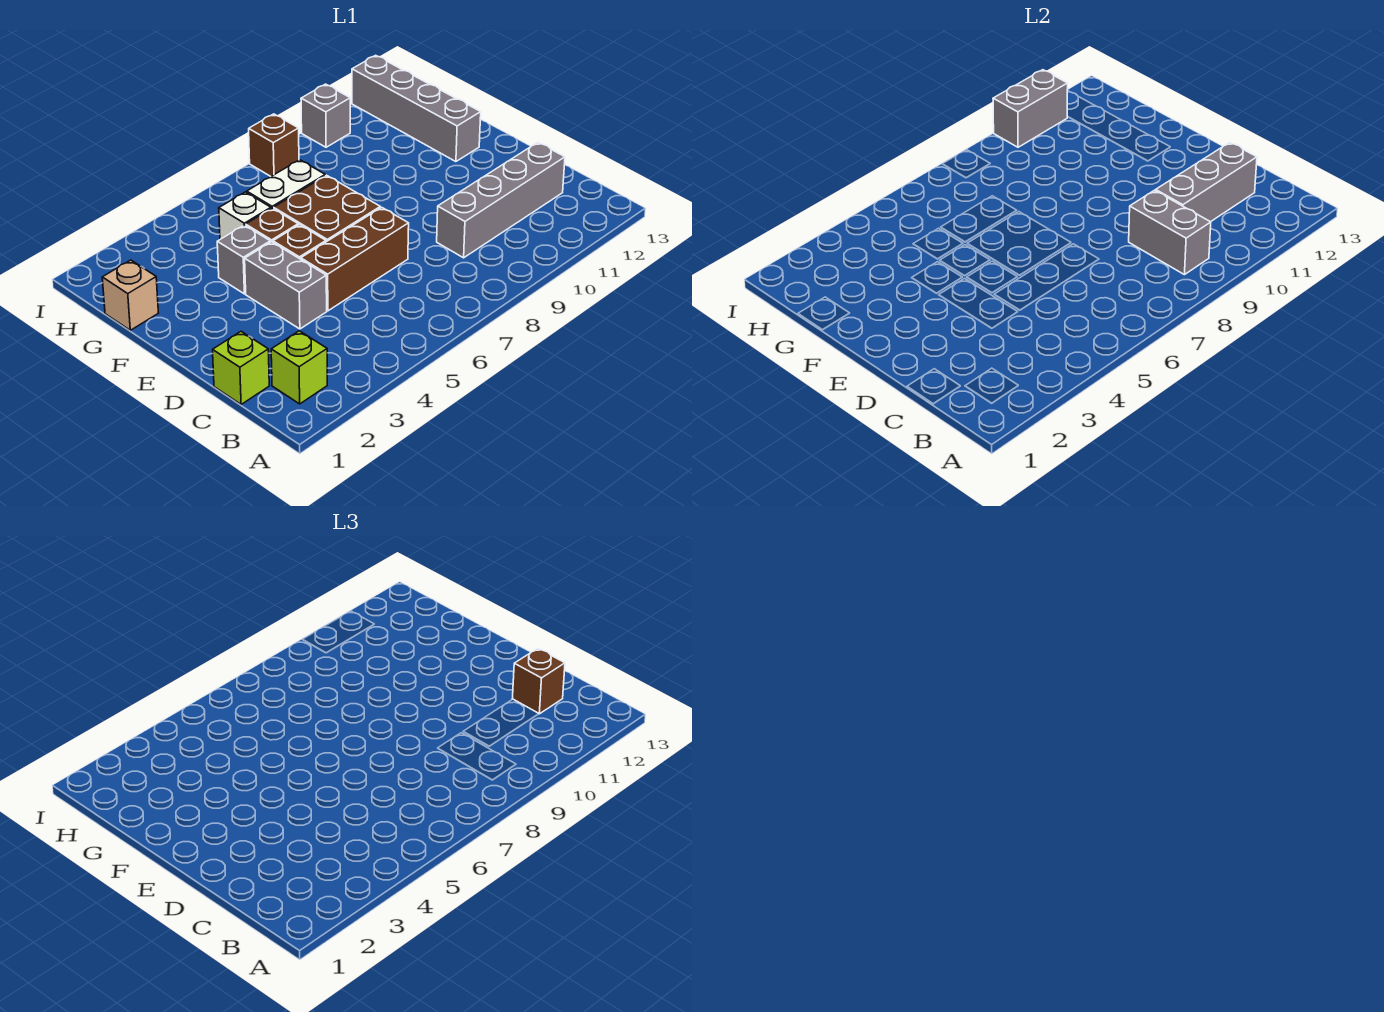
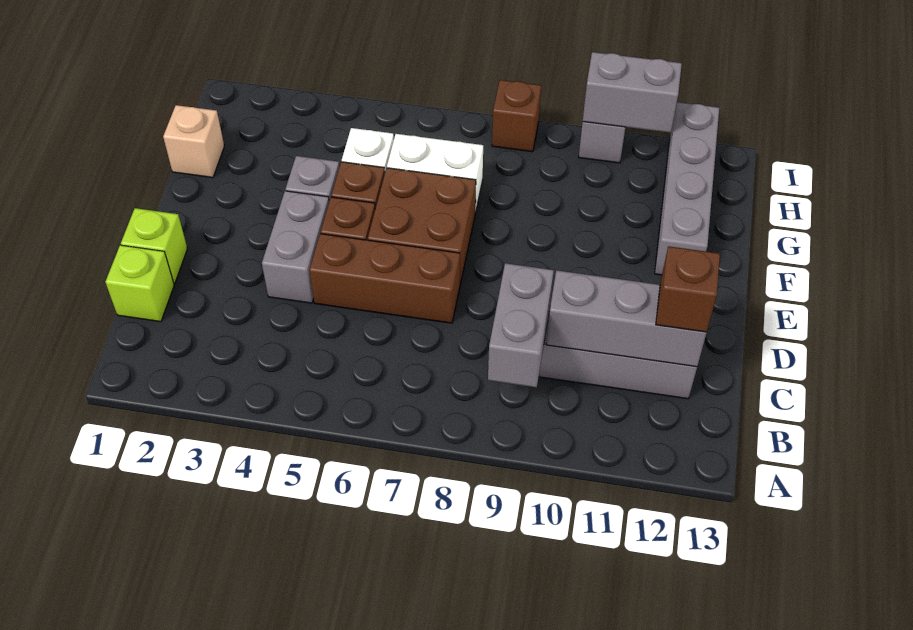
lime brick B2 level 1 -> lime brick D1 level 1

